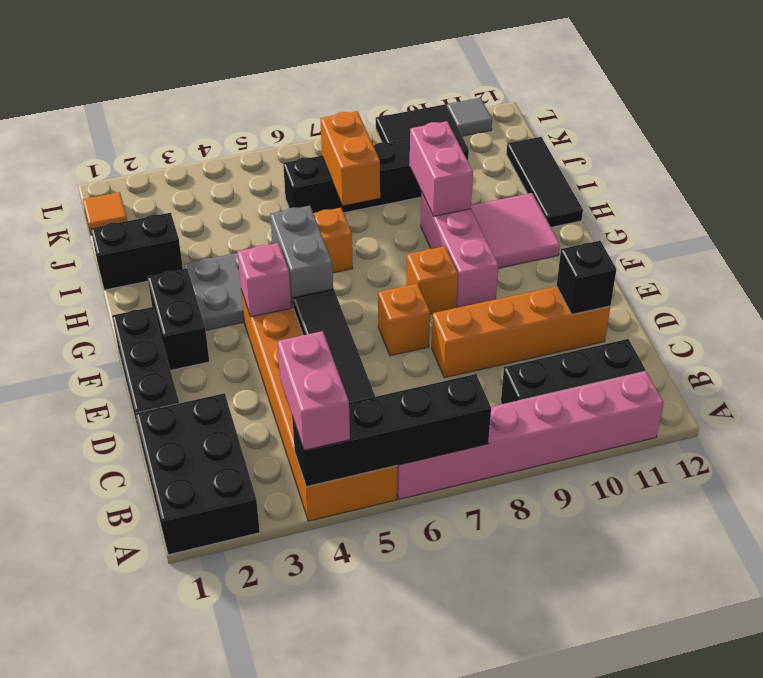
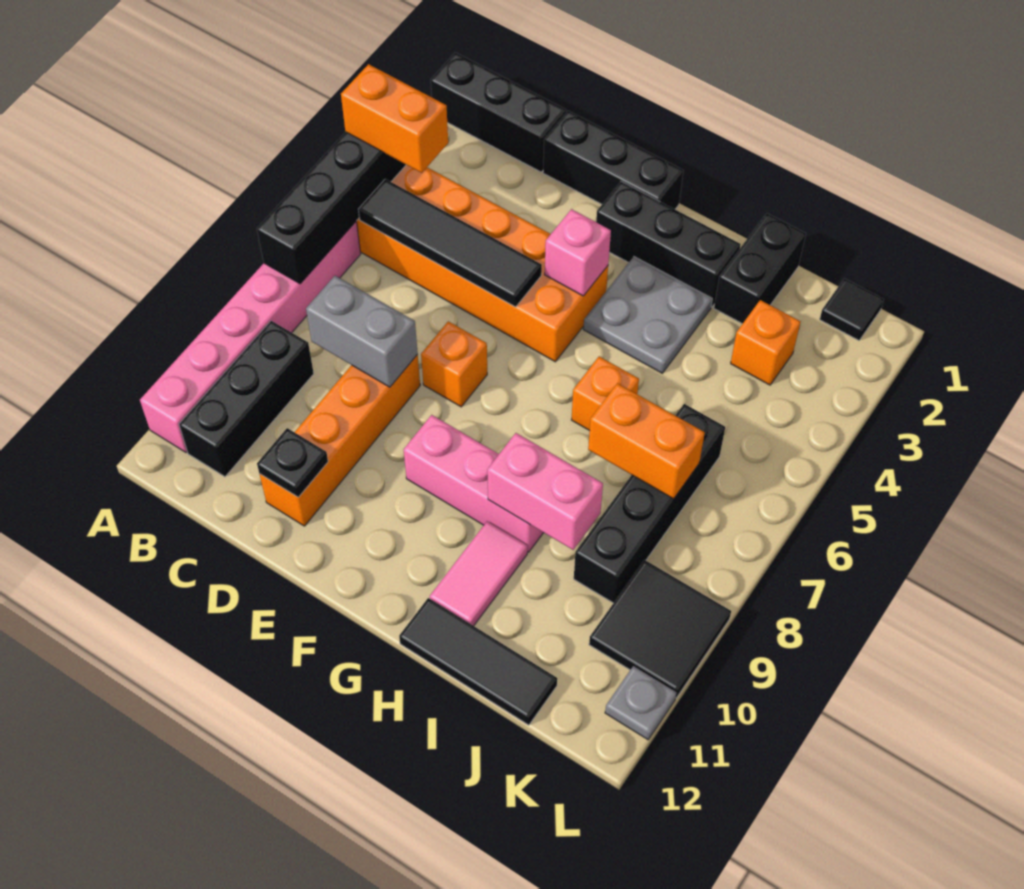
black brick A1:C2 level 1 -> black brick A1:C1 level 1
pink brick A4:B4 level 3 -> orange brick A4:B4 level 3
black brick D11 level 2 -> black plate D11 level 2
black brick F2:G2 level 1 -> black brick F2:H2 level 1
grey brick F5:G5 level 2 -> grey brick C8:D8 level 2
orange brick F8 level 1 -> orange brick J3 level 1
pink tile G10:H11 level 1 -> pink tile H10:H11 level 1
orange tile K1 level 1 -> black tile K1 level 1
grey tile L11 level 1 -> grey plate L11 level 1

